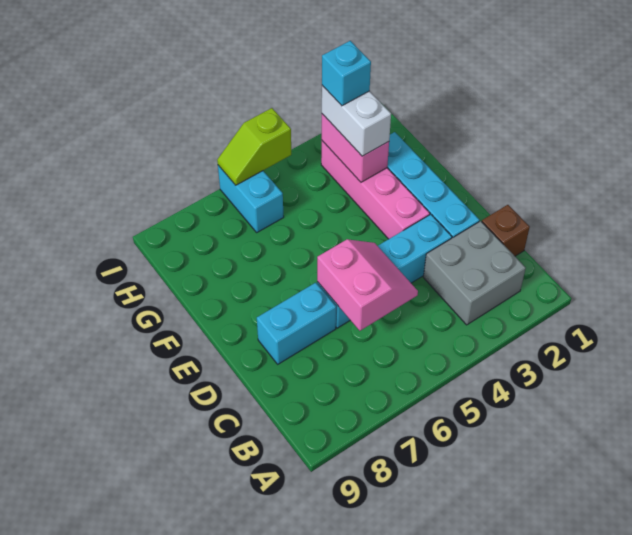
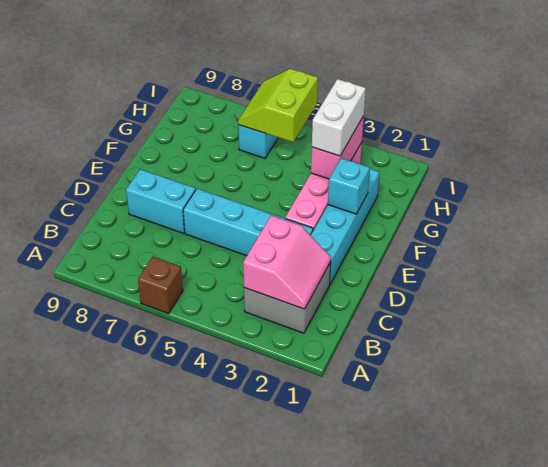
brown brick C1 level 1 -> brown brick A6 level 1
pink slope C5:D6 level 2 top 6 -> pink slope B2:C3 level 2 top 3
cyan brick H3 level 4 -> cyan brick F2 level 2
lime slope I5:I6 level 2 top 5 -> lime slope H5:I6 level 2 top 5

